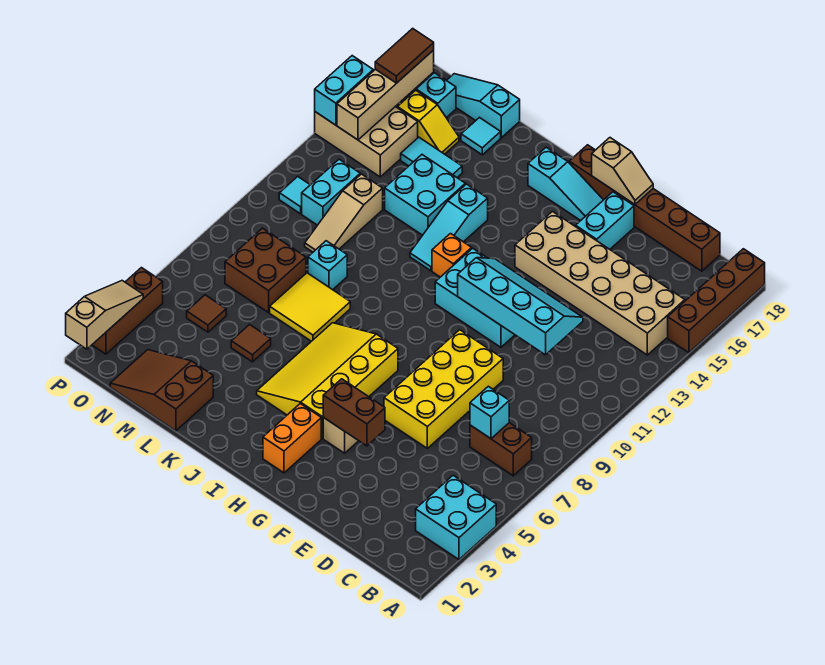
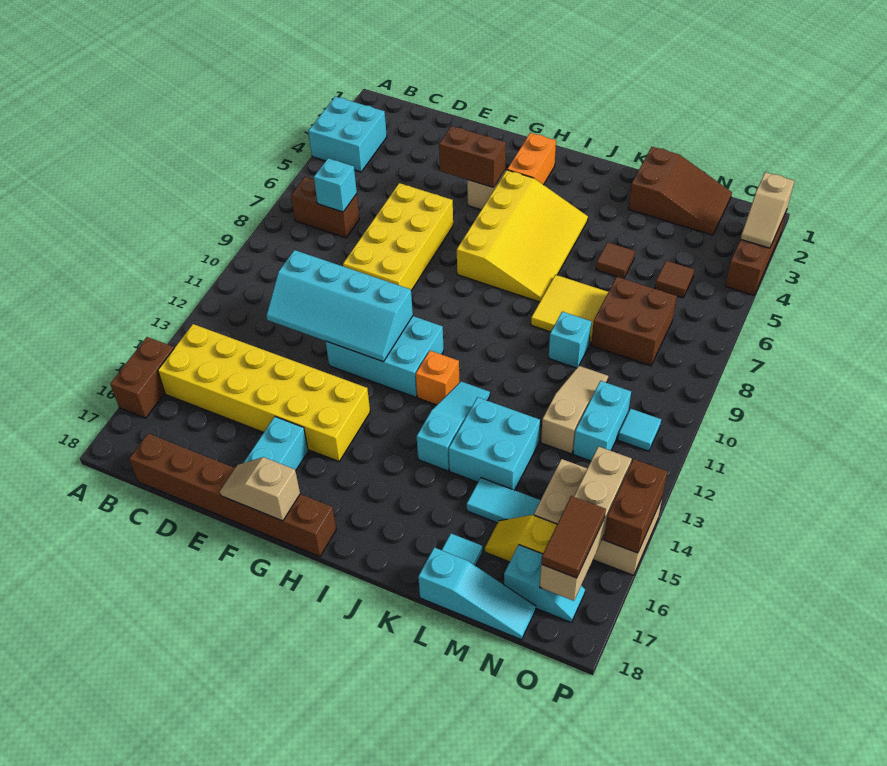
brown brick A15:A18 level 1 -> brown brick A15:A16 level 1
tan brick B14:G15 level 1 -> yellow brick B14:G15 level 1
cyan slope G17:I17 level 1 top I -> none
tan slope P1:P3 level 2 top 1 -> tan slope P2:P3 level 2 top 2
cyan brick P14:P15 level 2 -> brown brick P14:P15 level 2

